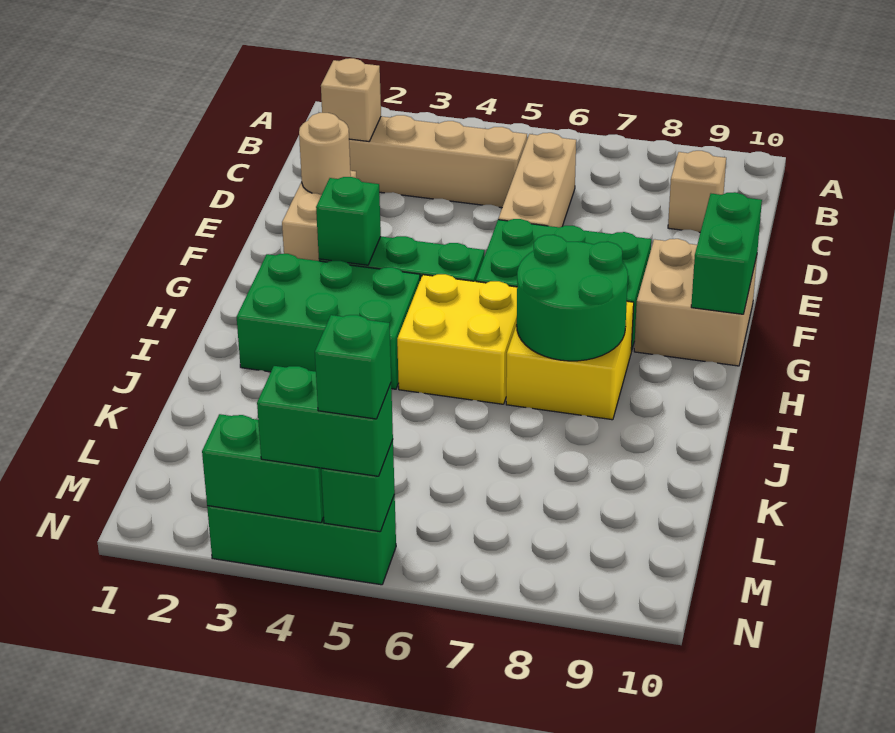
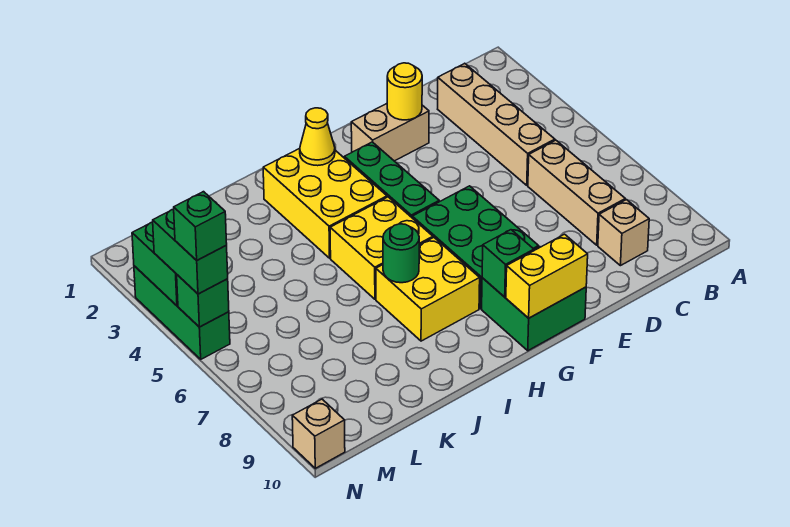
tan brick C2 level 2 -> tan brick N10 level 1
tan brick C6:E6 level 1 -> tan brick C6:C8 level 1
tan round brick E2 level 2 -> yellow round brick E2 level 2
tan brick F9:G10 level 1 -> green brick F9:G10 level 1
green brick F10:G10 level 2 -> yellow brick F10:G10 level 2
green brick G3 level 2 -> green brick G9 level 2
green brick H2:I4 level 1 -> yellow brick H2:I4 level 1
none -> yellow cone H2 level 2
green round brick H7:I8 level 2 -> green round brick I7 level 2

